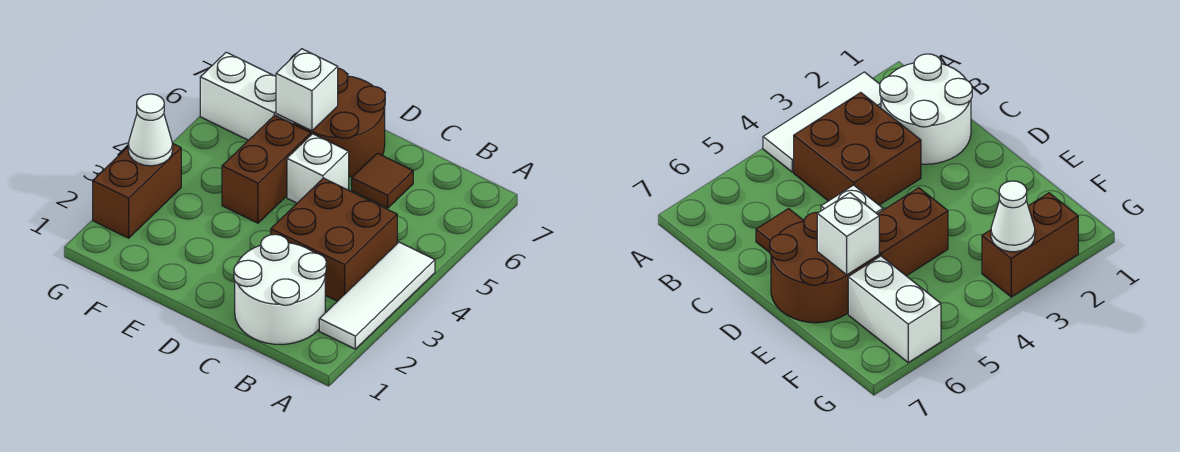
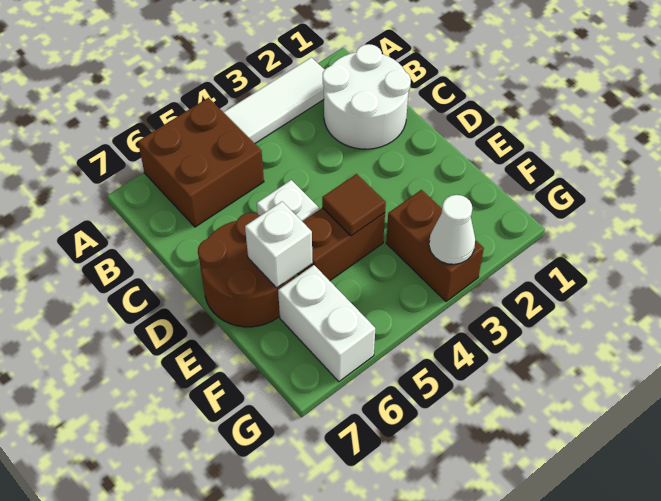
brown brick B3:C4 level 1 -> brown brick A5:B6 level 1
brown tile C6 level 1 -> brown tile E4 level 2
brown brick G2:G3 level 1 -> brown brick F3:G3 level 1

